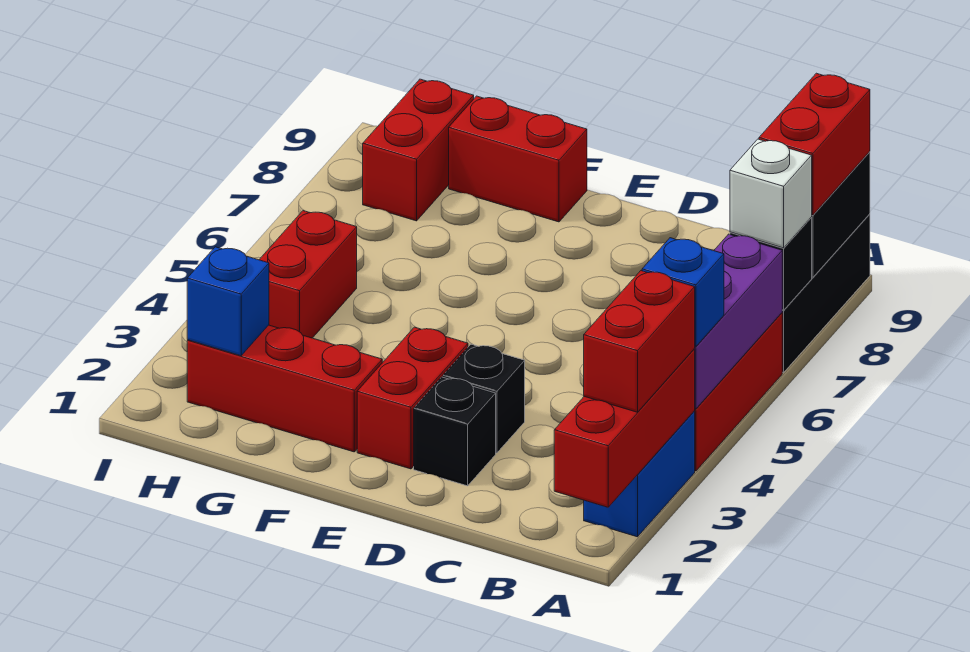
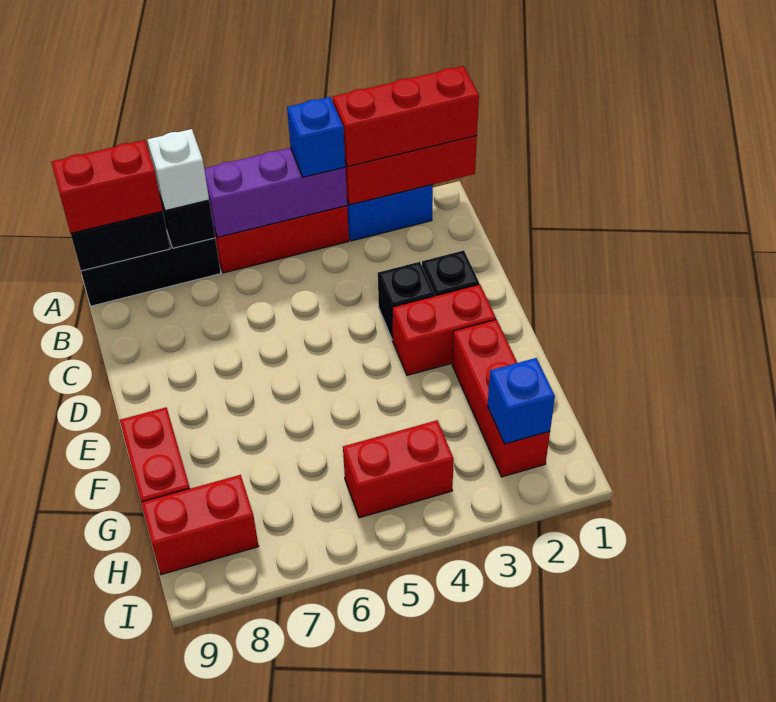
red brick A2:A3 level 3 -> red brick A1:A3 level 3

